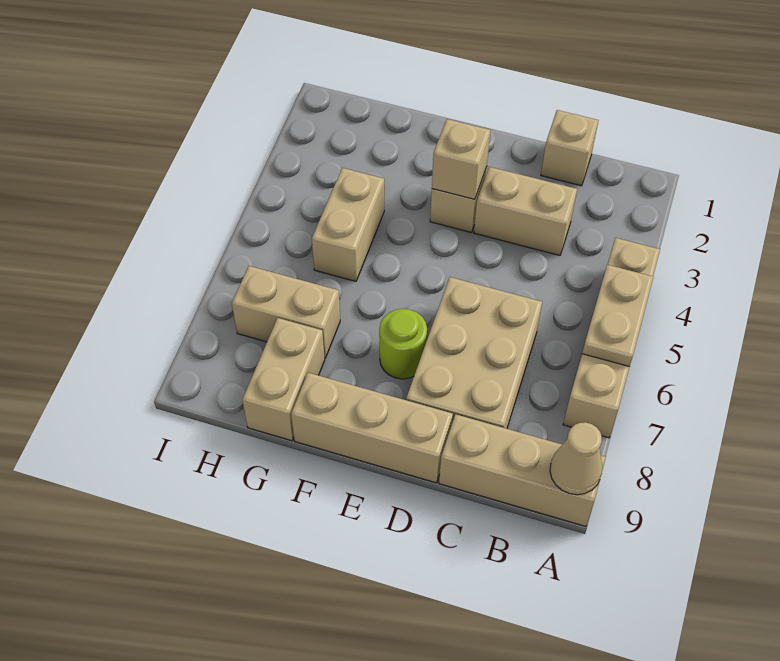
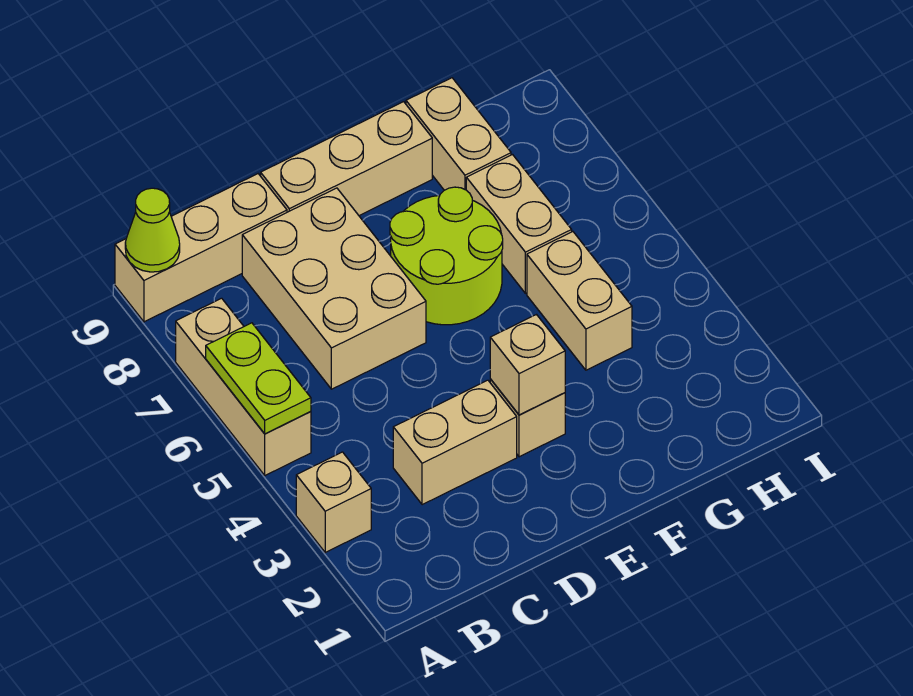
tan brick A4:A7 level 1 -> tan brick A5:A7 level 1
tan plate A5:A6 level 2 -> lime plate A5:A6 level 2
tan cone A9 level 2 -> lime cone A9 level 2
tan brick C1 level 1 -> tan brick A3 level 1
lime round brick E7 level 1 -> lime round brick E6:F7 level 1
tan brick G7:H7 level 1 -> tan brick G6:G7 level 1

